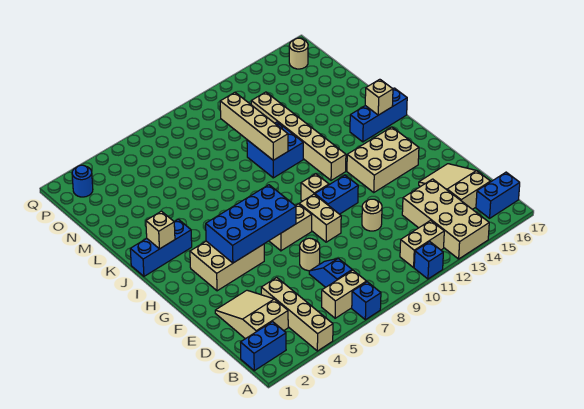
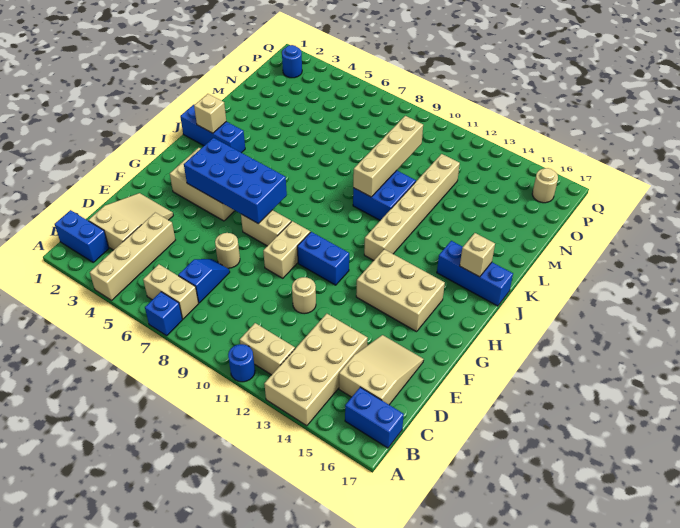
blue brick A11 level 1 -> blue round brick A11 level 1
tan brick H10 level 1 -> none

